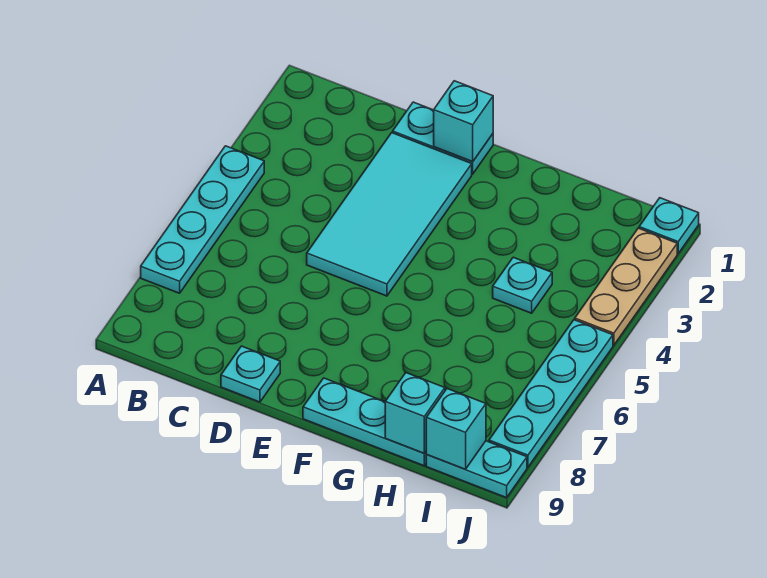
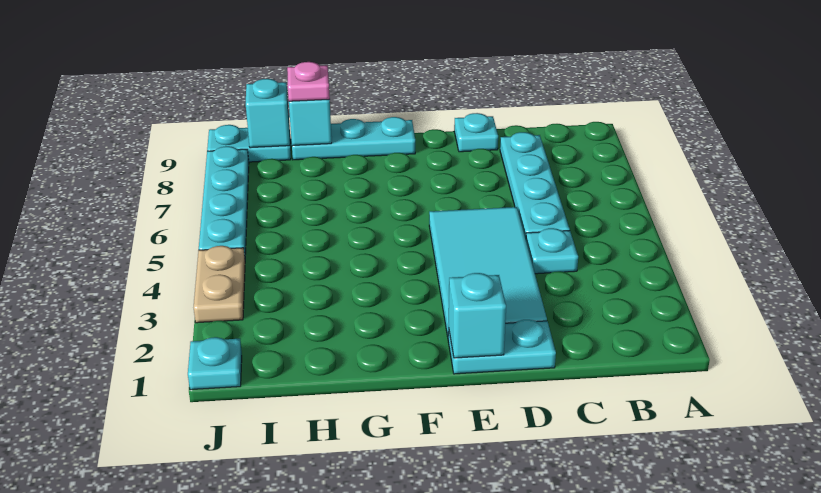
cyan plate A4:A7 level 1 -> cyan plate C5:C8 level 1
cyan plate H4 level 1 -> cyan plate C4 level 1
none -> pink plate H9 level 3
tan plate J2:J4 level 1 -> tan plate J3:J4 level 1

